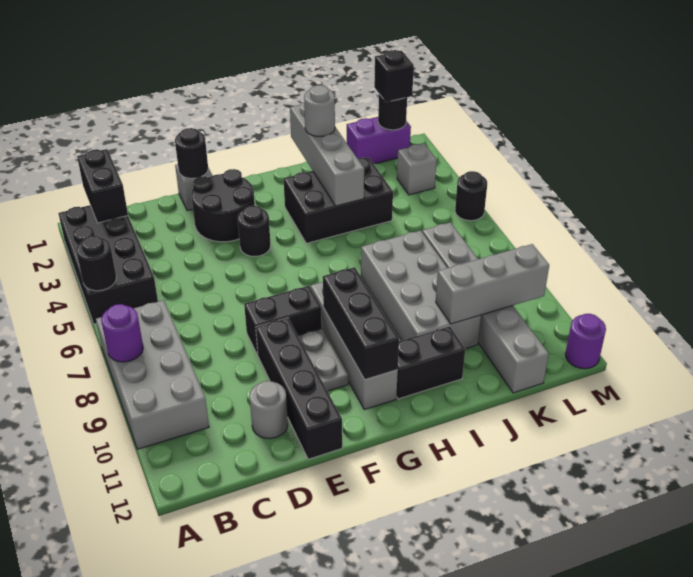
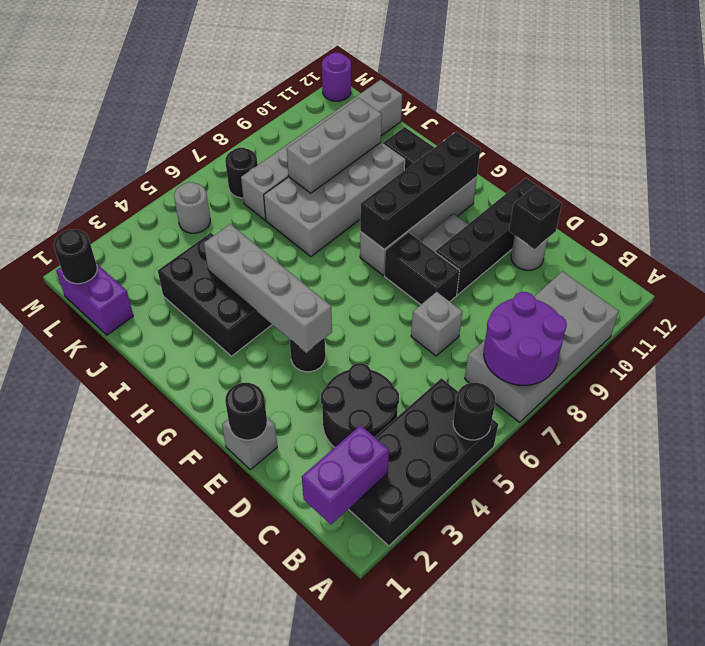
purple round brick A8 level 2 -> purple round brick A7:B8 level 2
black brick B1:B2 level 2 -> purple brick B1:B2 level 2
black round brick E2:F3 level 1 -> black round brick C3:D4 level 1
black brick G9:G11 level 2 -> black brick G8:G11 level 2
grey brick I1:I4 level 2 -> grey brick F4:I4 level 2
grey round brick I2 level 3 -> grey round brick L5 level 1
grey brick J10:L10 level 2 -> grey brick J8:J10 level 2
black brick L1 level 3 -> black brick D11 level 2
grey brick L3 level 1 -> grey brick D7 level 1
black round brick M5 level 1 -> black round brick L7 level 1

